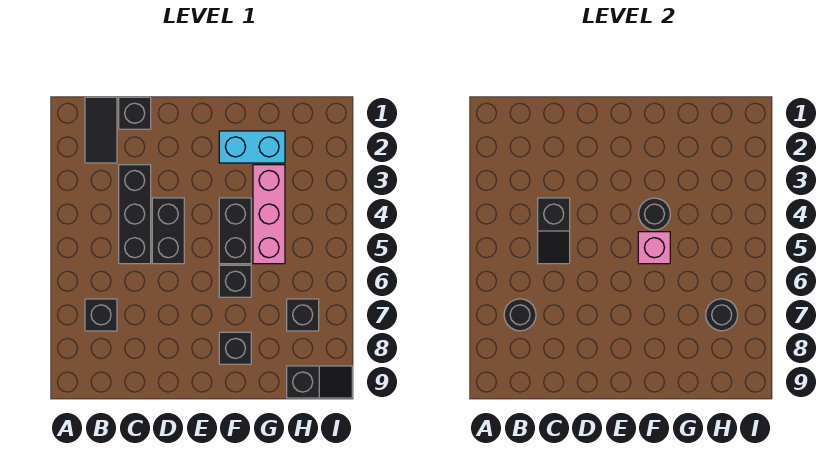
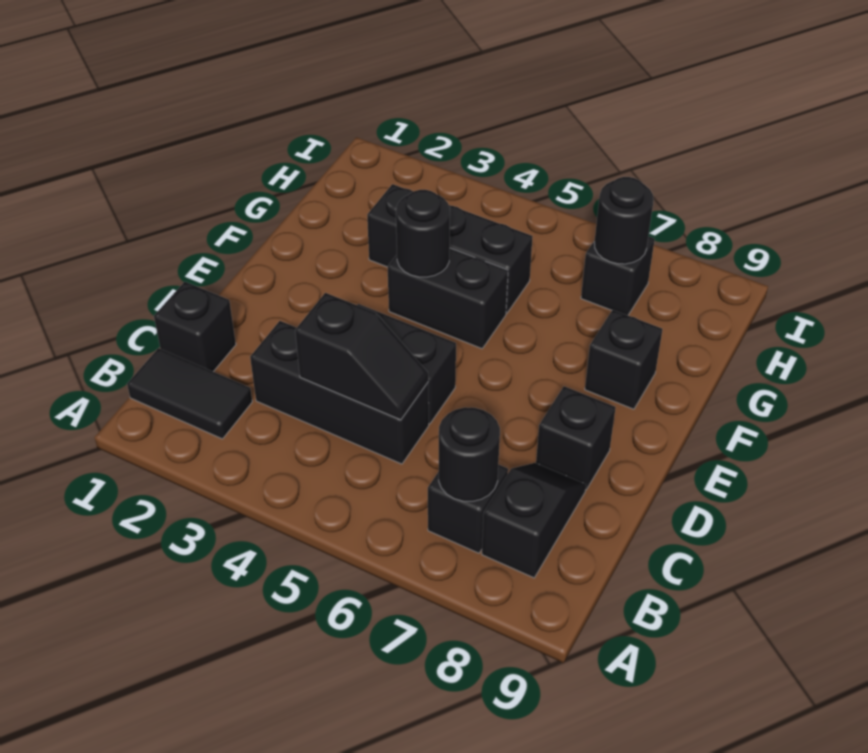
cyan brick F2:G2 level 1 -> none
pink brick F5 level 2 -> none
black brick F6 level 1 -> black brick D8 level 1
pink brick G3:G5 level 1 -> black brick G3:G5 level 1
black slope H9:I9 level 1 top H -> black slope B8:C8 level 1 top B

